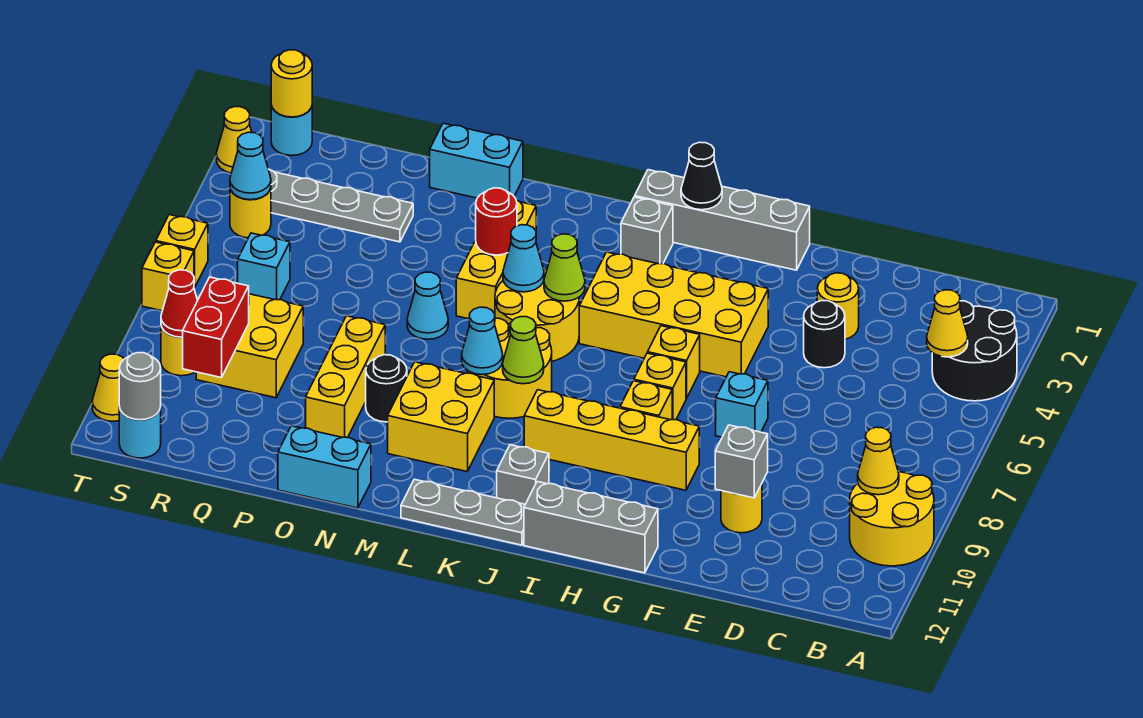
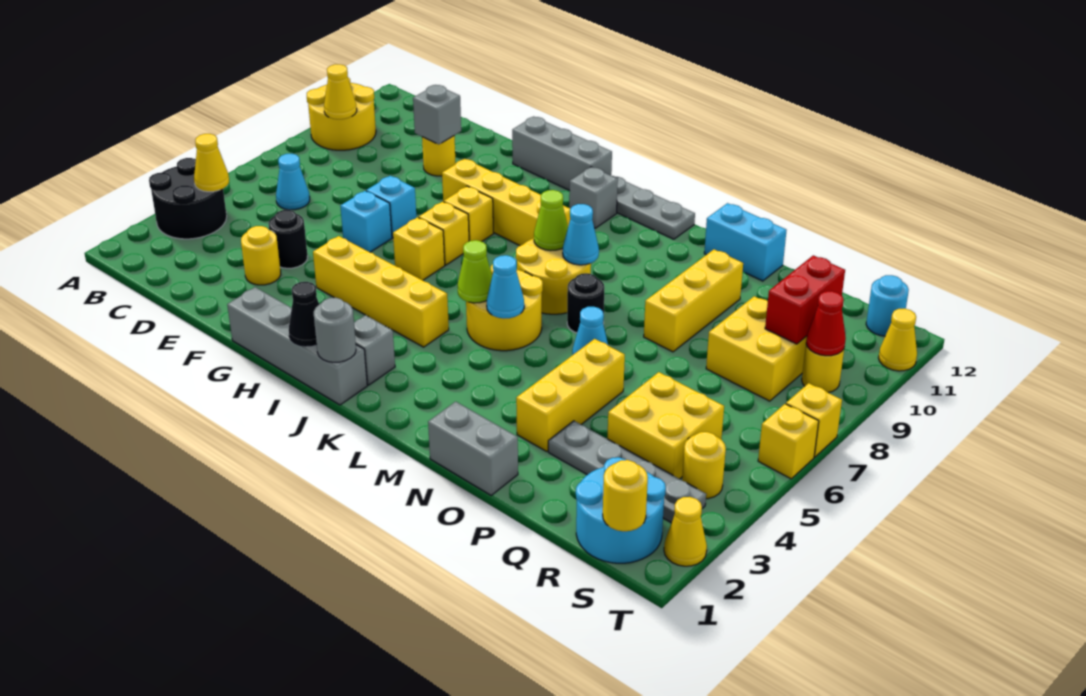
yellow brick G4:J5 level 1 -> yellow brick G4:J4 level 1
yellow brick L9:M10 level 1 -> yellow brick Q4:R5 level 1
yellow brick M3:M5 level 1 -> yellow brick O3:O5 level 1
red round brick M4 level 2 -> none
cyan brick N1:O1 level 1 -> grey brick N1:O1 level 1
black round brick N9 level 1 -> black round brick M7 level 1
cyan brick R6 level 1 -> cyan brick F6 level 1
cyan round brick S1 level 1 -> cyan round brick R1:S2 level 1
cyan cone S4 level 2 -> cyan cone C6 level 1
grey round brick S12 level 2 -> grey round brick J1 level 2

